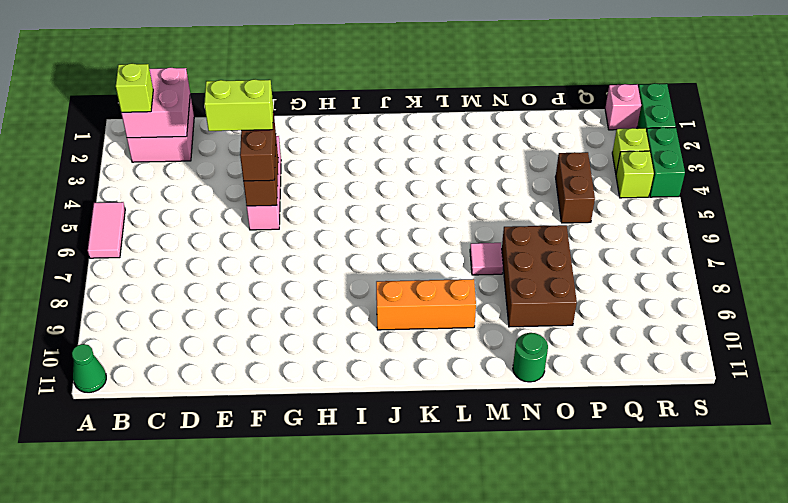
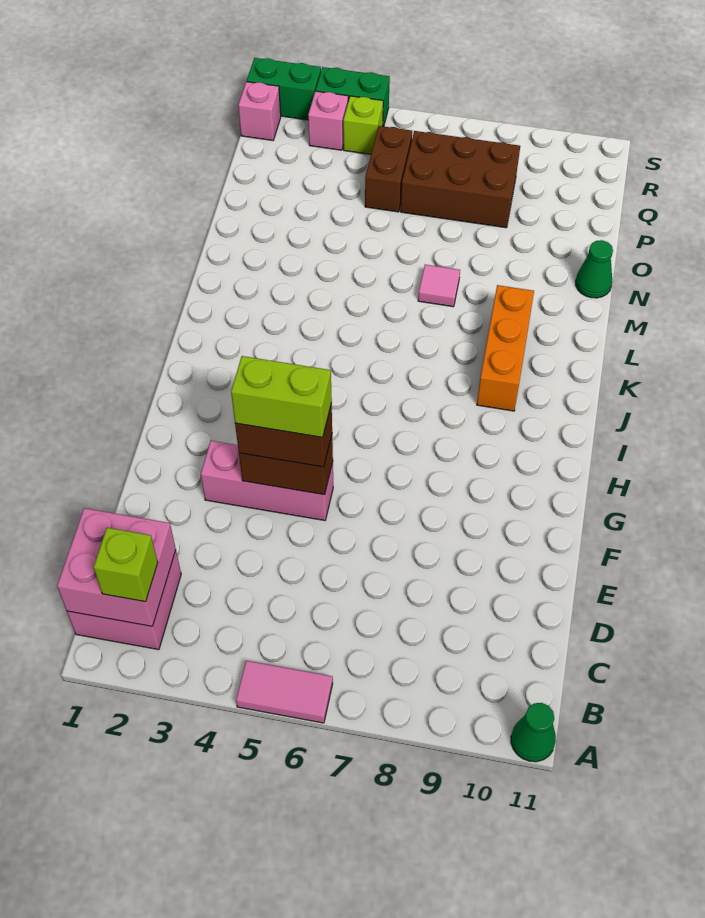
lime brick E4:F4 level 4 -> lime brick F4:F5 level 4
brown brick N7:O9 level 1 -> brown brick P6:Q8 level 1
green round brick N11 level 1 -> green cone N11 level 1
brown brick P4:P5 level 1 -> brown brick P5:Q5 level 1
lime brick R3 level 1 -> pink brick R3 level 1

